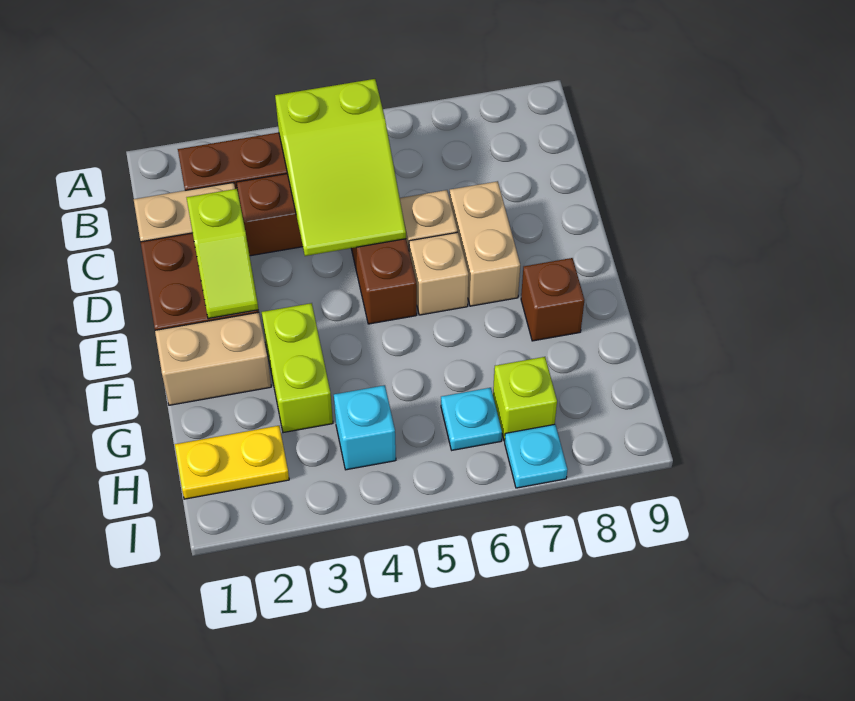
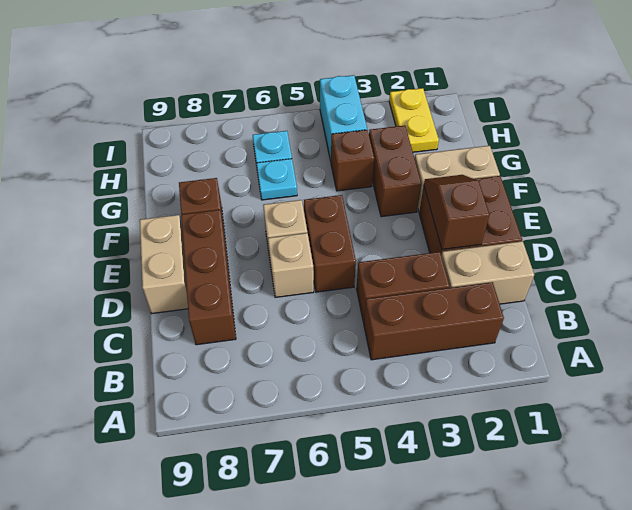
lime slope B4:D5 level 2 top B -> none
none -> brown brick C8:E8 level 1
lime slope D2:E2 level 2 top D -> brown slope D2:E2 level 2 top D
tan brick D7:E7 level 1 -> tan brick D9:E9 level 1
lime brick F3:G3 level 1 -> brown brick F3:G3 level 1
none -> brown brick G4 level 1
yellow plate H1:H2 level 1 -> yellow plate H2:I2 level 1
cyan brick H4 level 1 -> cyan brick H4:I4 level 1
lime brick H7 level 1 -> none
cyan plate I7 level 1 -> cyan plate G6 level 1

